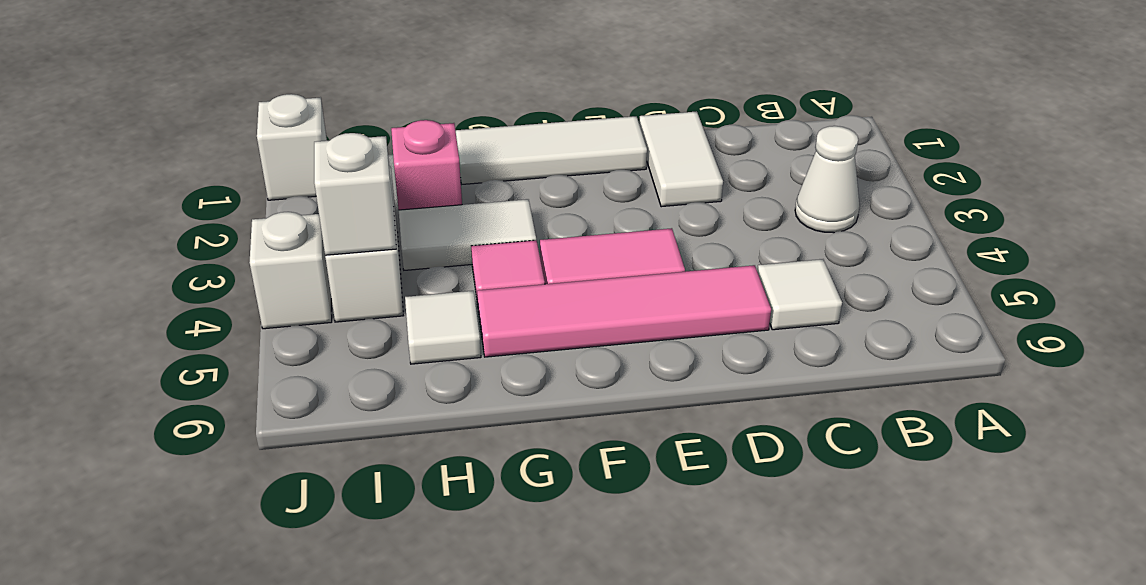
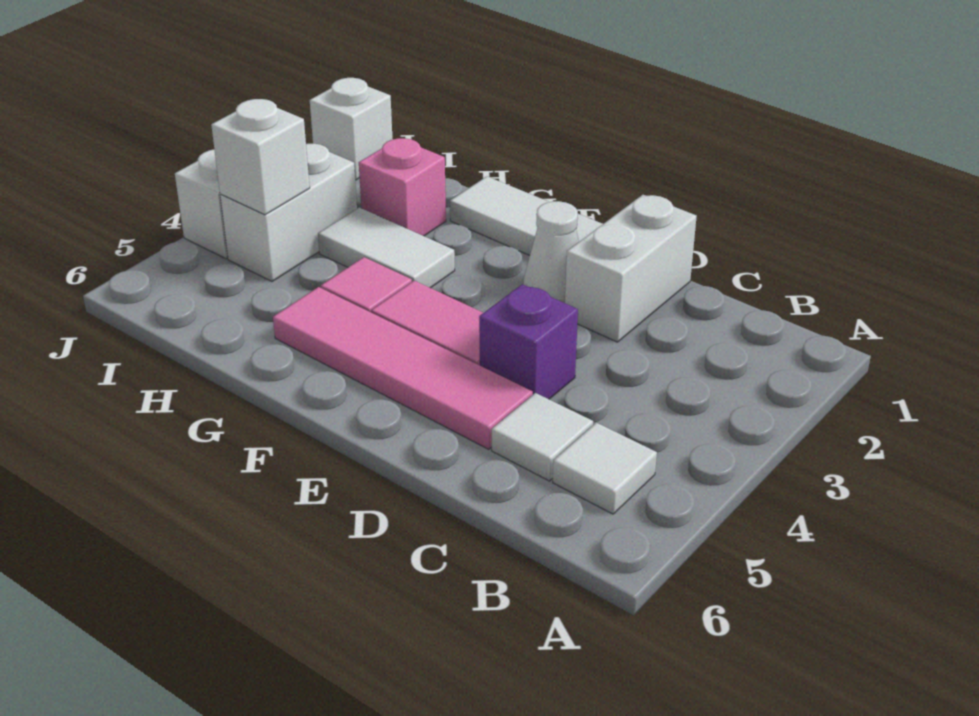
white cone B3 level 1 -> white cone E2 level 1
white tile D1:D2 level 1 -> white brick D1:D2 level 1
none -> purple brick D4 level 1
white tile H5 level 1 -> white tile B5 level 1

